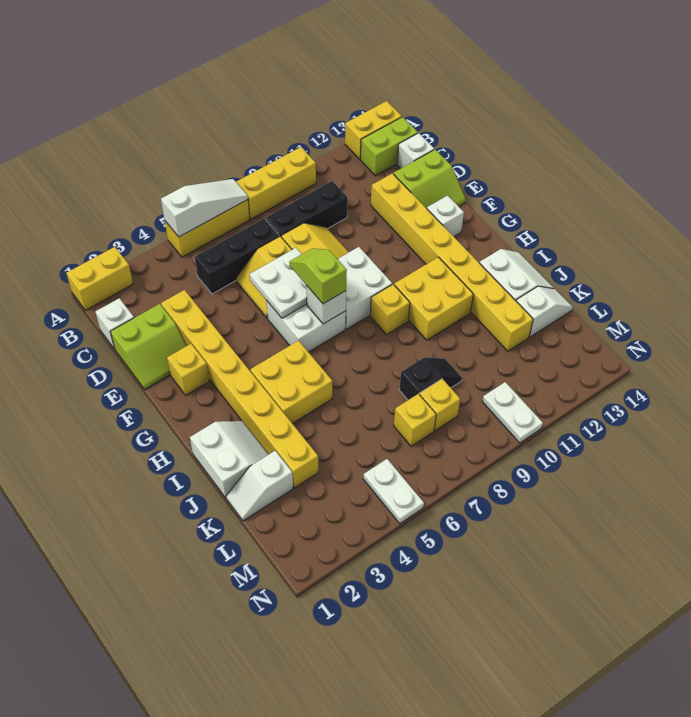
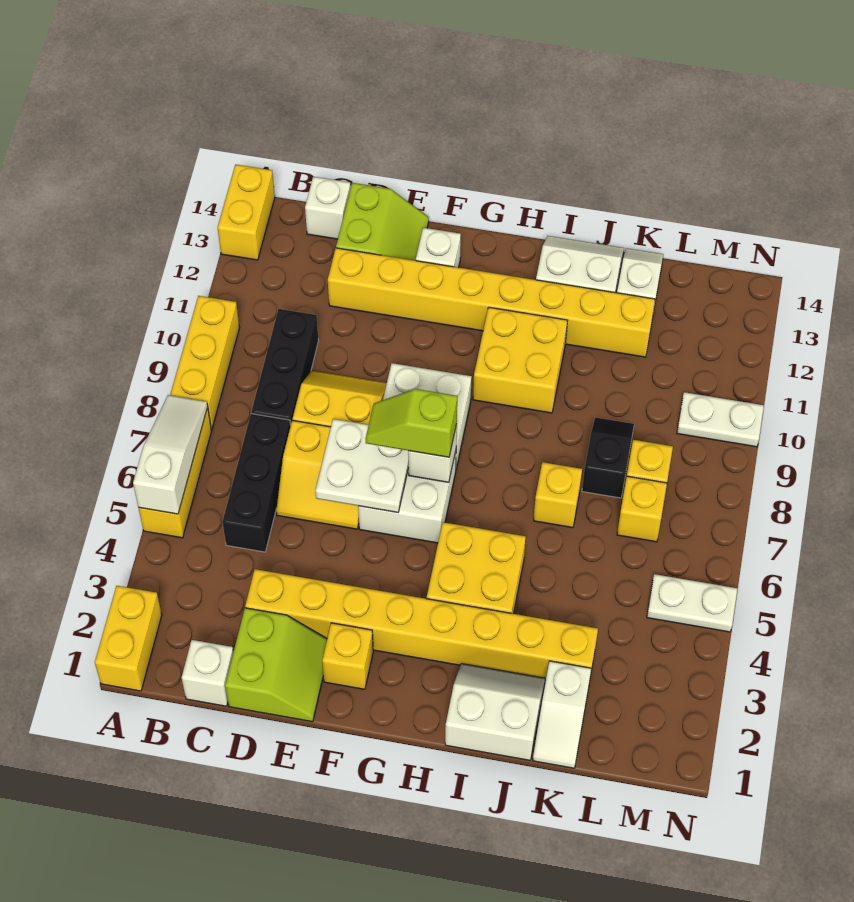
lime brick B13:B14 level 1 -> none
yellow brick H9 level 1 -> yellow brick J7 level 1

